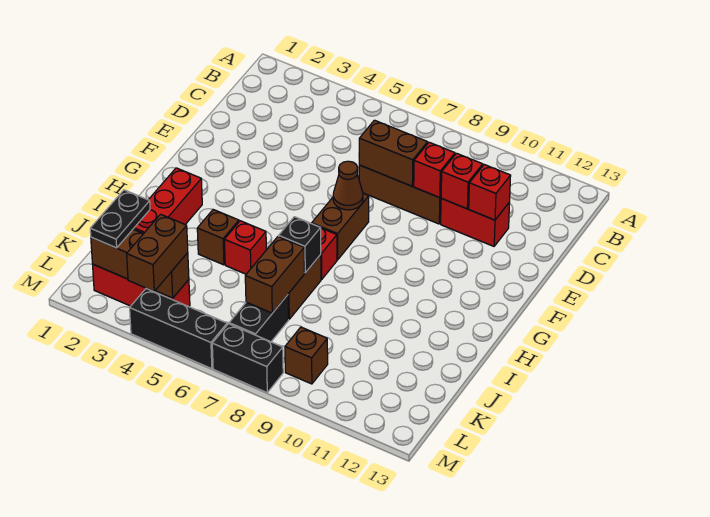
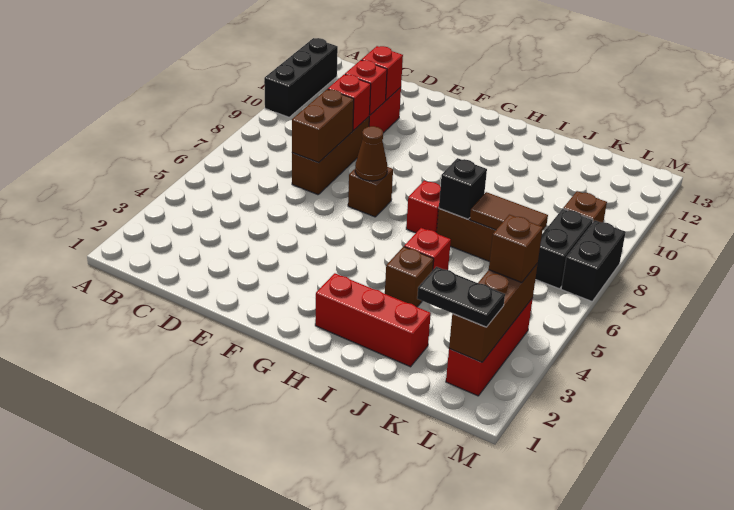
brown brick F7:G7 level 1 -> brown brick F7 level 1
brown brick J7:K7 level 2 -> brown tile J7:K7 level 2
black brick K7:L7 level 1 -> black brick L7:L8 level 1
brown brick L4:M4 level 3 -> brown brick L4 level 3
black brick M4:M6 level 1 -> black brick A10:A12 level 1

